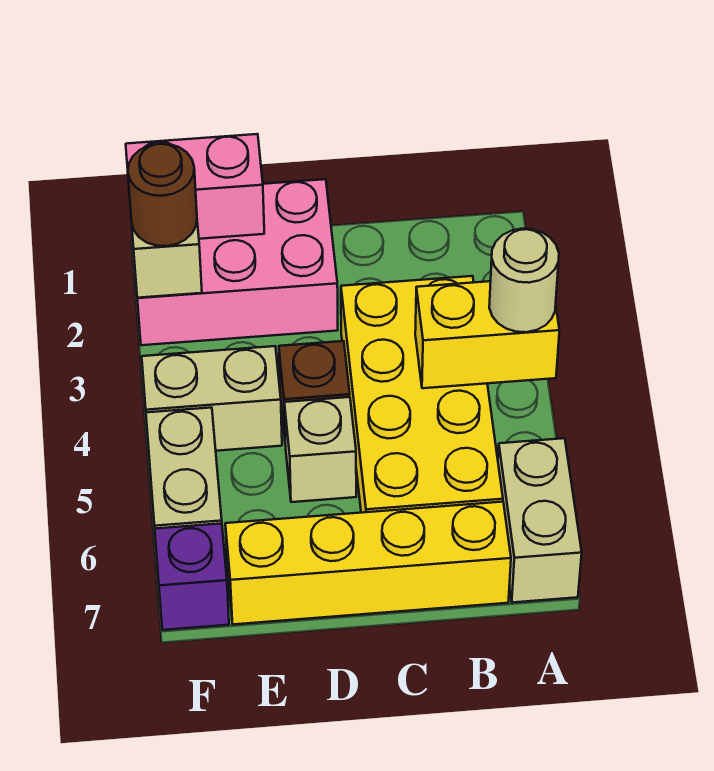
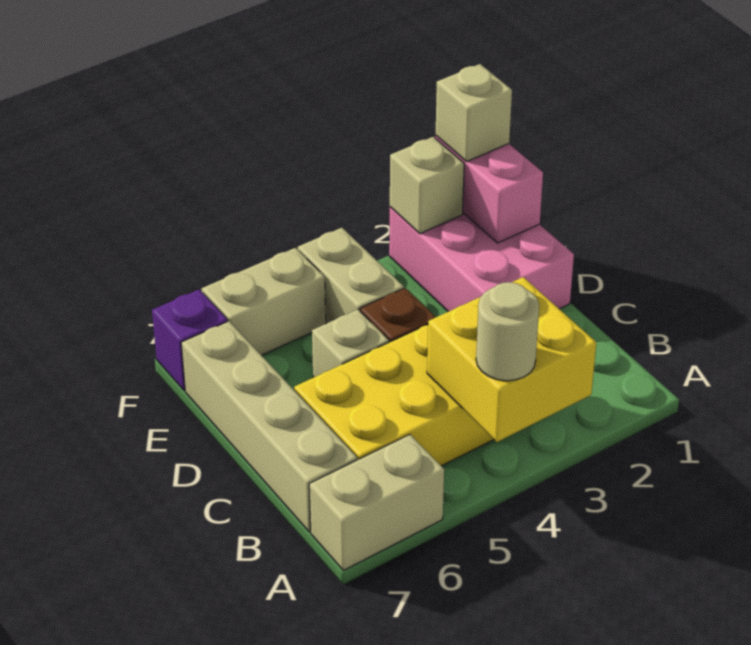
yellow brick A4:B4 level 2 -> yellow brick A3:B4 level 2
yellow brick B7:E7 level 1 -> tan brick B7:E7 level 1
none -> tan brick F1 level 3
brown round brick F2 level 3 -> none

